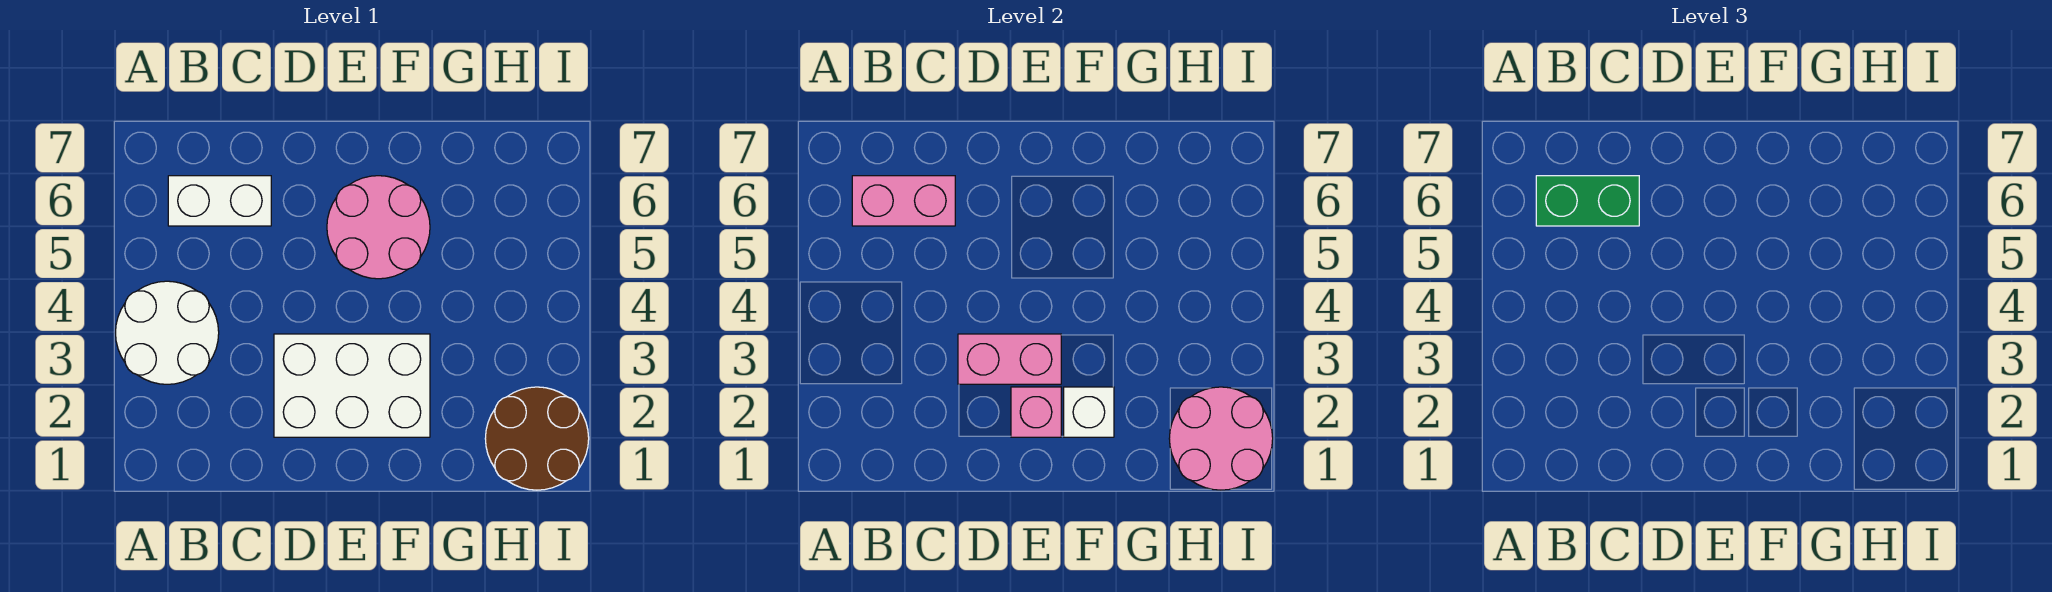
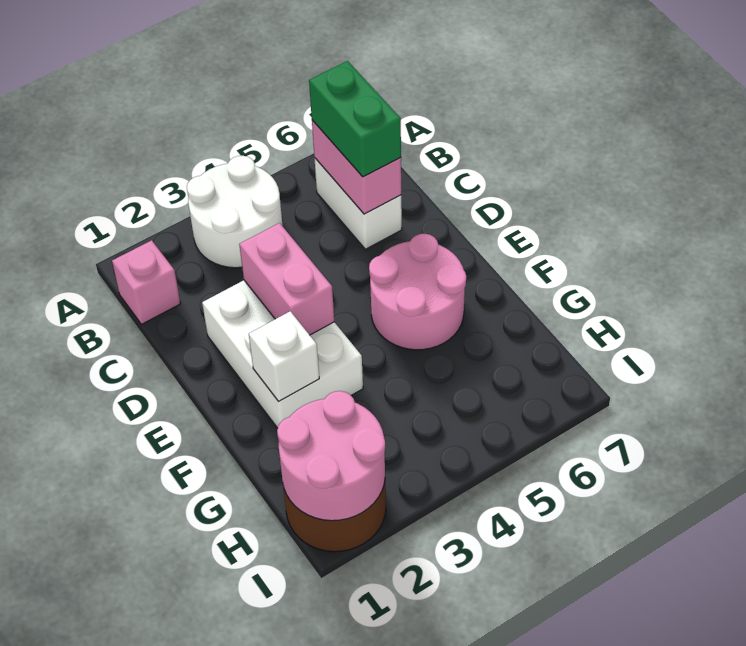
pink brick E2 level 2 -> pink brick B1 level 1

